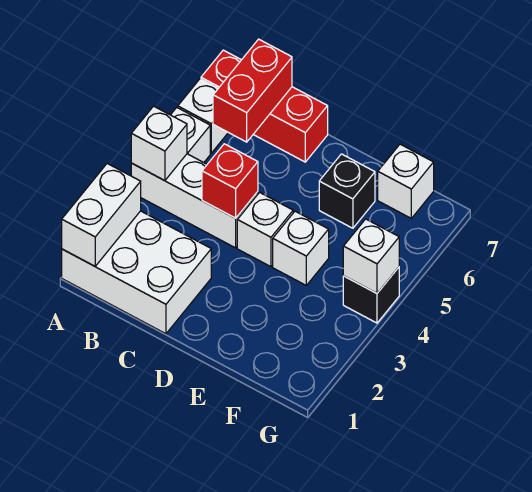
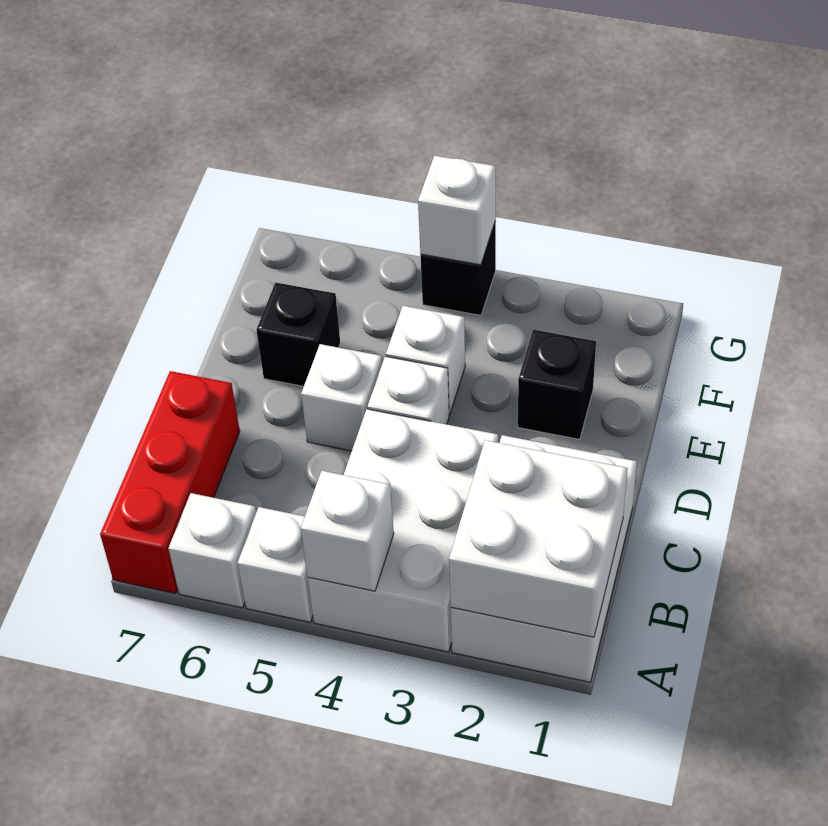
white brick A1:A2 level 2 -> white brick A1:B2 level 2
white brick A4:C4 level 1 -> white brick A3:C4 level 1
red brick B6:B7 level 2 -> none
red brick C4 level 2 -> none
none -> black brick E2 level 1
white brick F7 level 1 -> white brick D5 level 1

